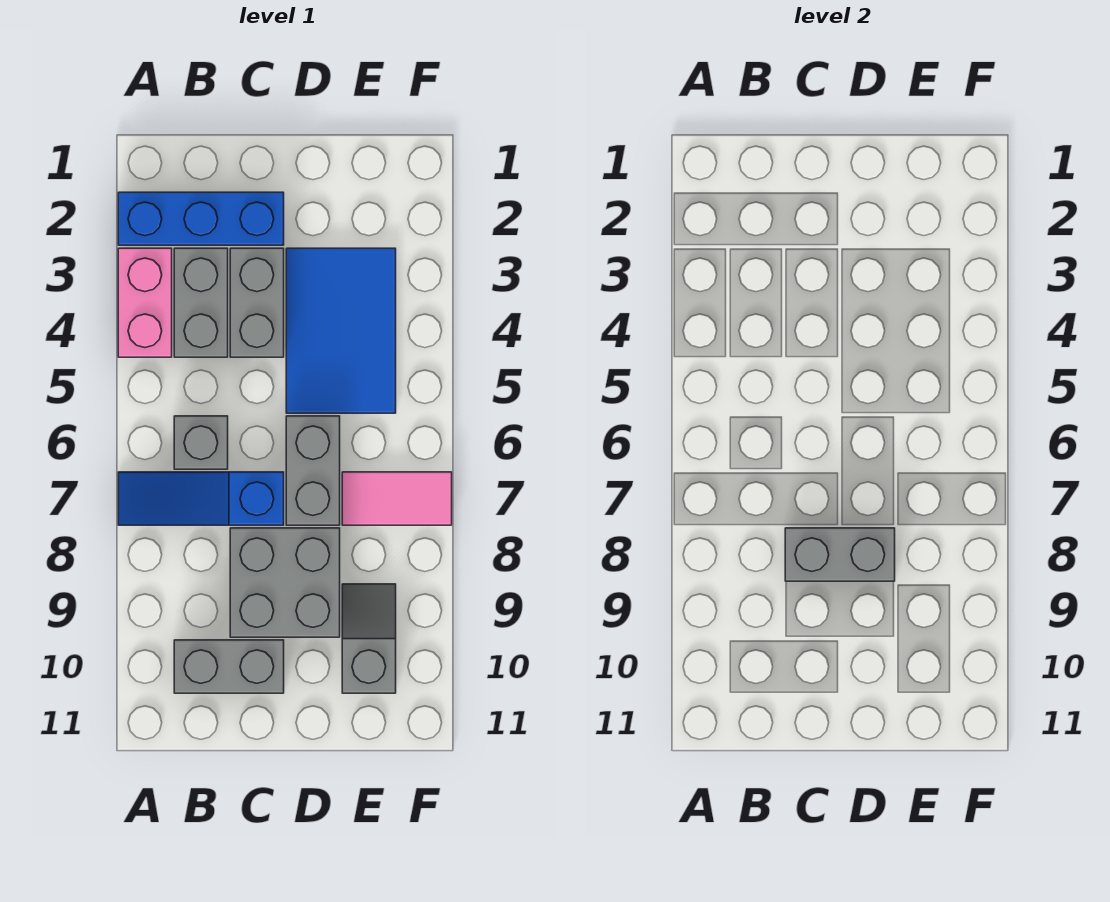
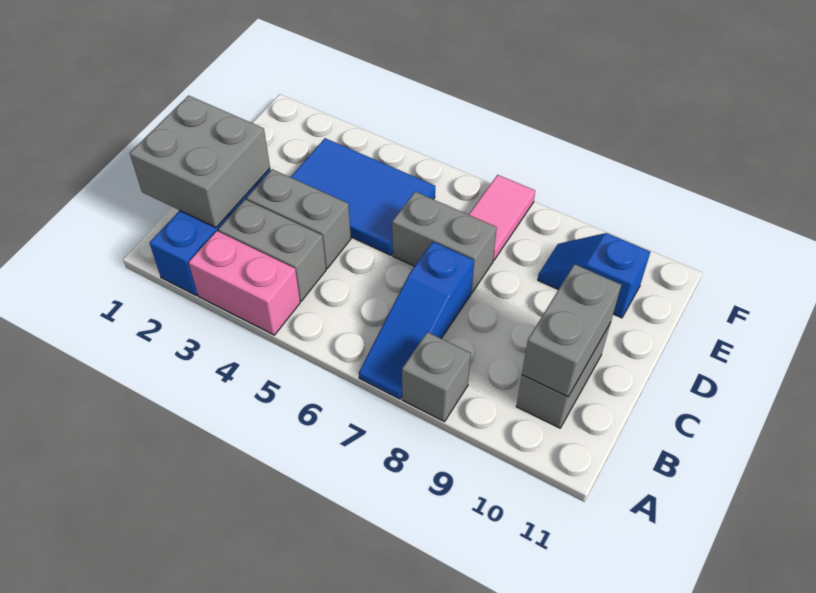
grey brick B6 level 1 -> grey brick A8 level 1
grey brick C8:D9 level 1 -> grey brick B1:C2 level 2
grey brick C8:D8 level 2 -> grey brick B10:C10 level 2
grey slope E9:E10 level 1 top 10 -> blue slope E9:E10 level 1 top 10

